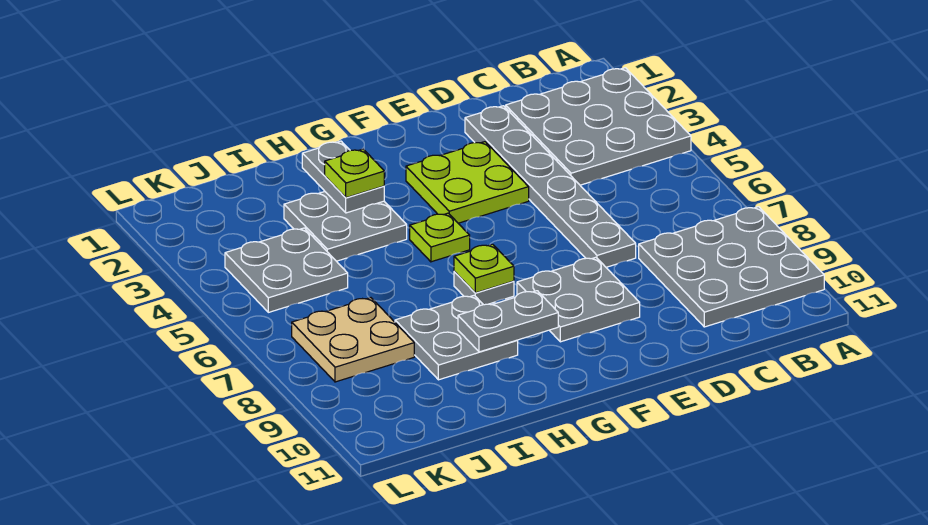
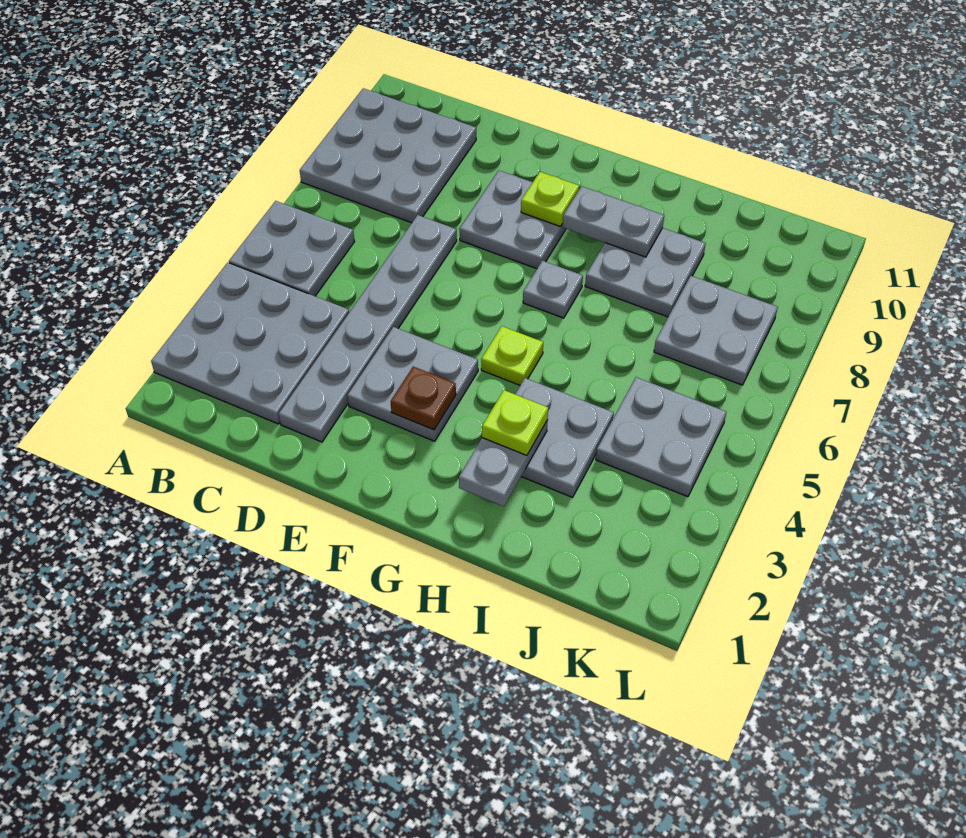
none -> grey plate A5:B6 level 1
lime plate E3:F4 level 1 -> grey plate E3:F4 level 1
none -> brown plate F3 level 2
lime plate G7 level 2 -> lime plate F9 level 2
tan plate J7:K8 level 1 -> grey plate J7:K8 level 1

